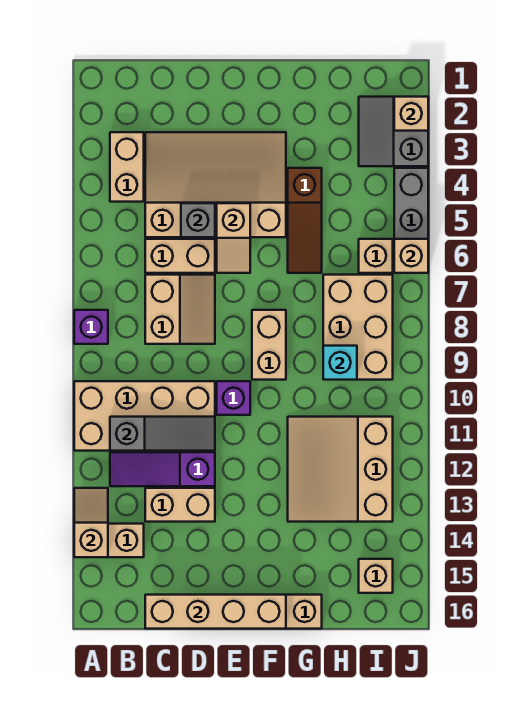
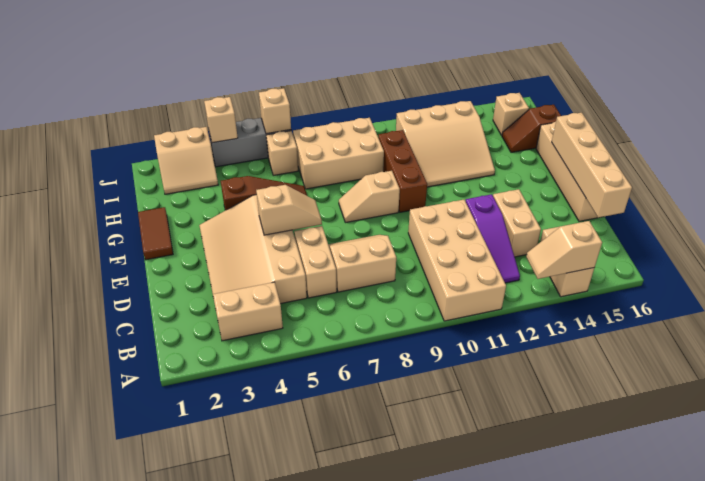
purple brick A8 level 1 -> none
grey slope B11:D11 level 2 top B -> none
grey brick D5 level 2 -> none
purple brick E10 level 1 -> none
none -> brown tile F1:G1 level 1
tan brick F8:F9 level 1 -> tan slope F8:F9 level 1 top 9
none -> brown brick F10:H10 level 1
cyan brick H9 level 2 -> none
none -> brown slope H15:H16 level 1 top 16
grey slope I2:J3 level 1 top J -> tan slope I2:J3 level 1 top J
tan brick J2 level 2 -> tan brick J4 level 2

